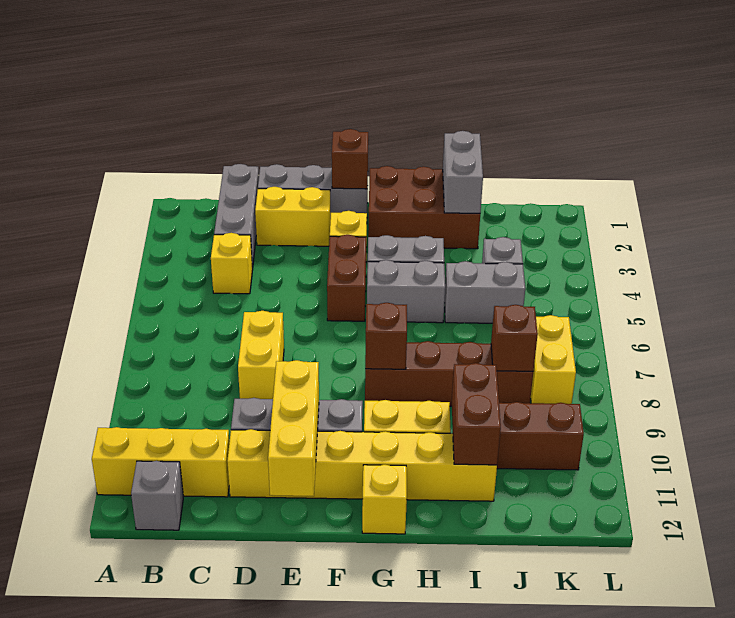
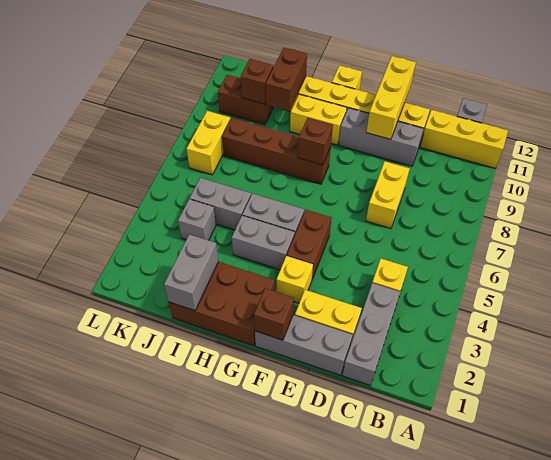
brown brick J8 level 2 -> brown brick J10 level 2

